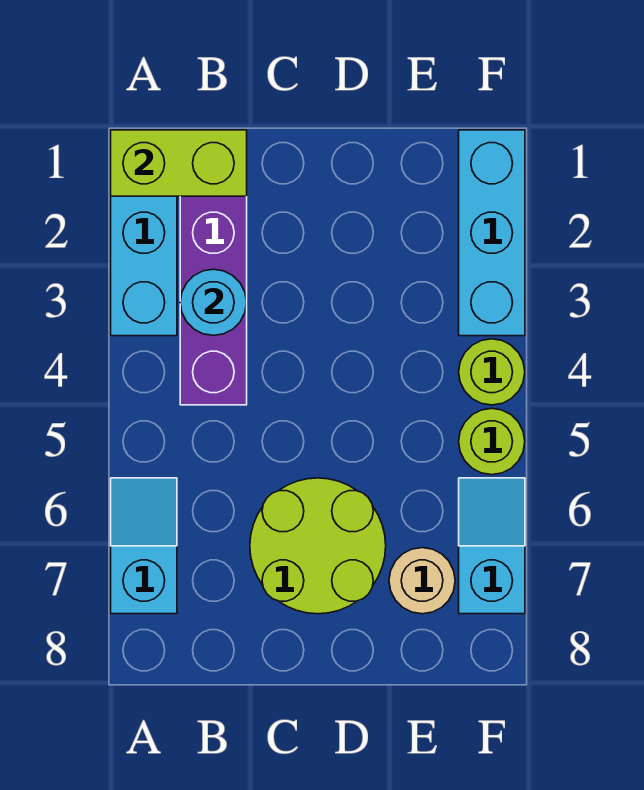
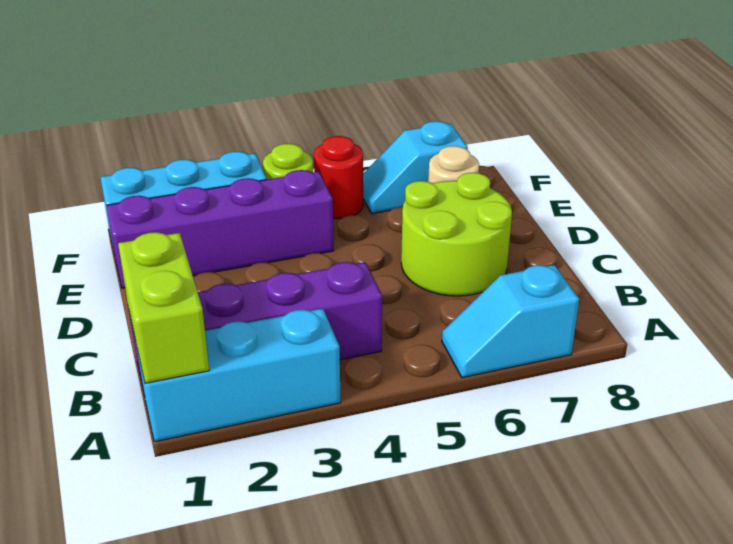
cyan round brick B3 level 2 -> none
none -> purple brick E1:E4 level 1
lime round brick F5 level 1 -> red round brick F5 level 1

